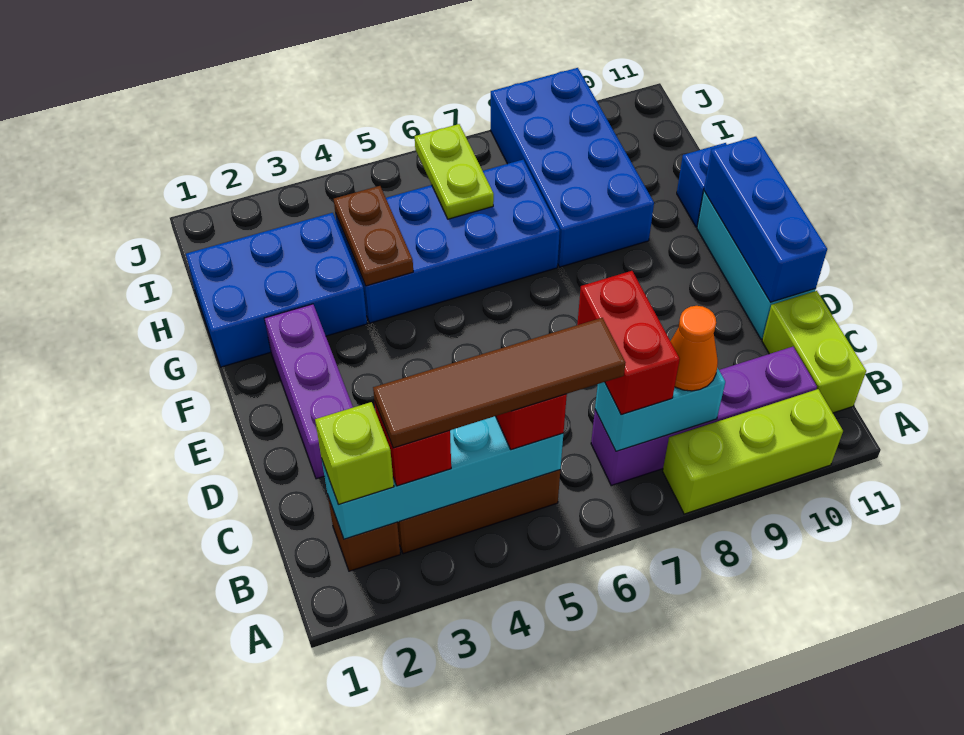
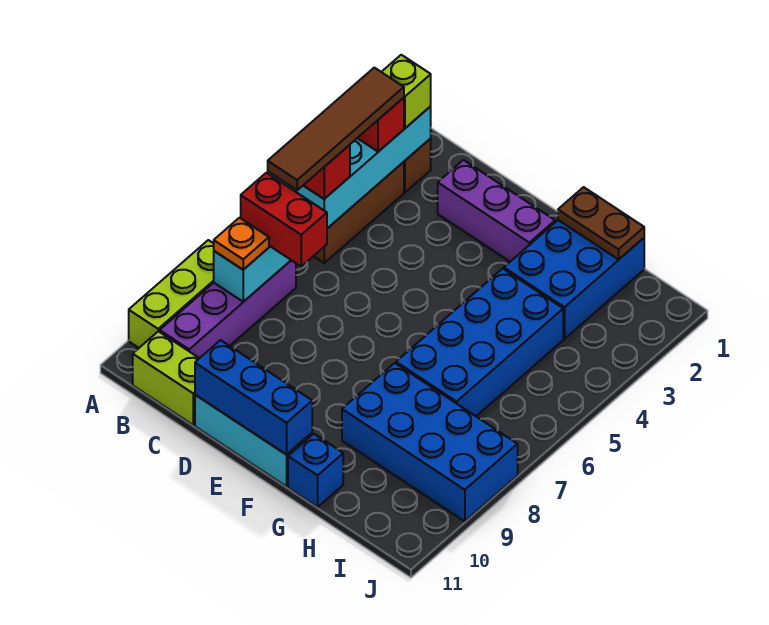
orange cone B8 level 3 -> orange plate B8 level 3
brown plate G4:H4 level 2 -> brown plate G1:H1 level 2
lime plate H6:I6 level 2 -> none

